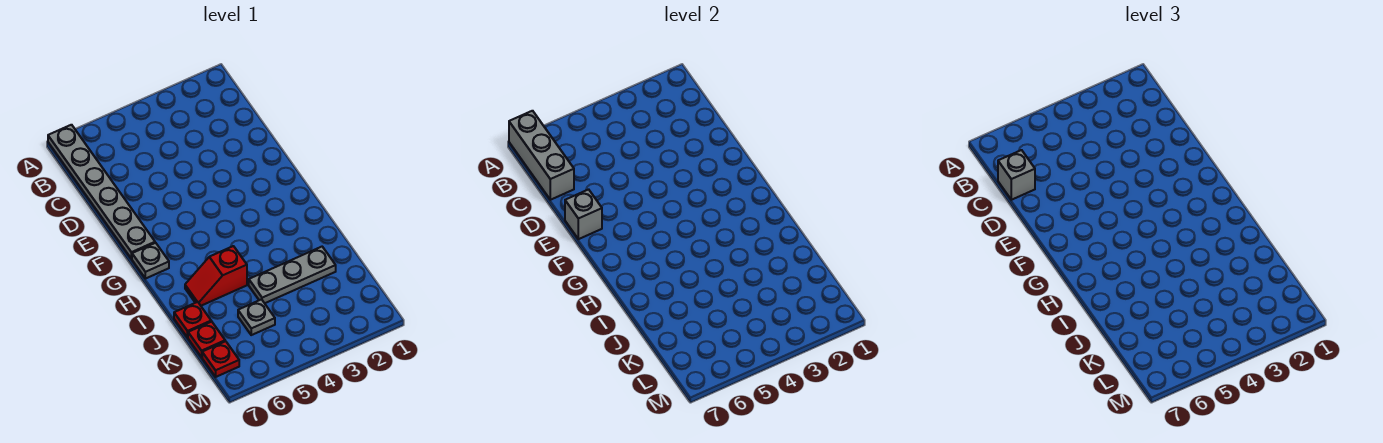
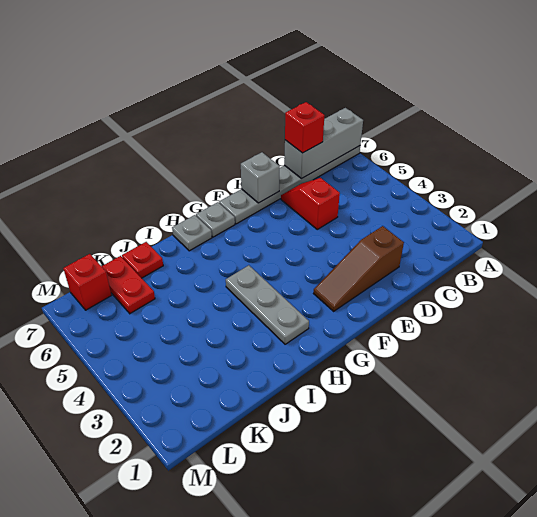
grey brick C7 level 3 -> red brick C7 level 3
none -> brown slope D2:F2 level 1 top D
red slope I5:I6 level 1 top 5 -> red slope D5:D6 level 1 top 5
grey plate J2:J4 level 1 -> grey plate H2:H4 level 1
grey plate K5 level 1 -> grey plate H7 level 1
red plate K7 level 1 -> red plate K6:K7 level 1
red plate L7 level 1 -> red brick L7 level 1

